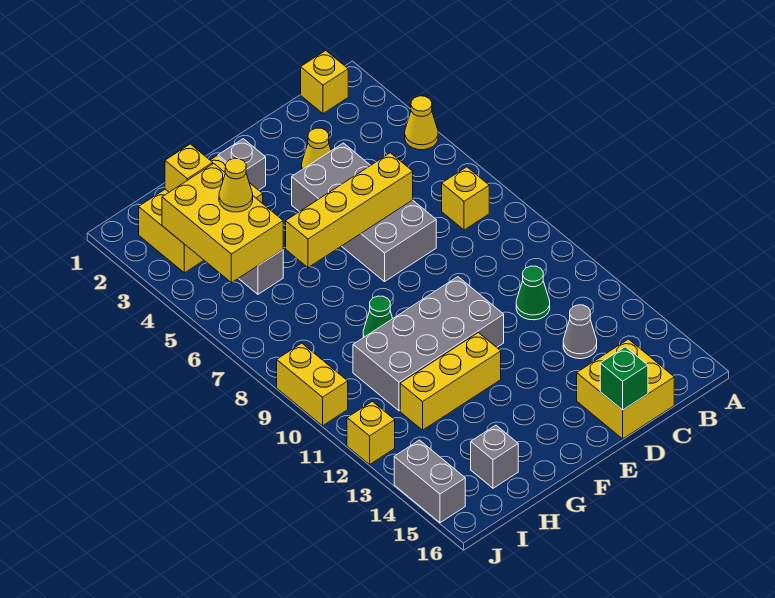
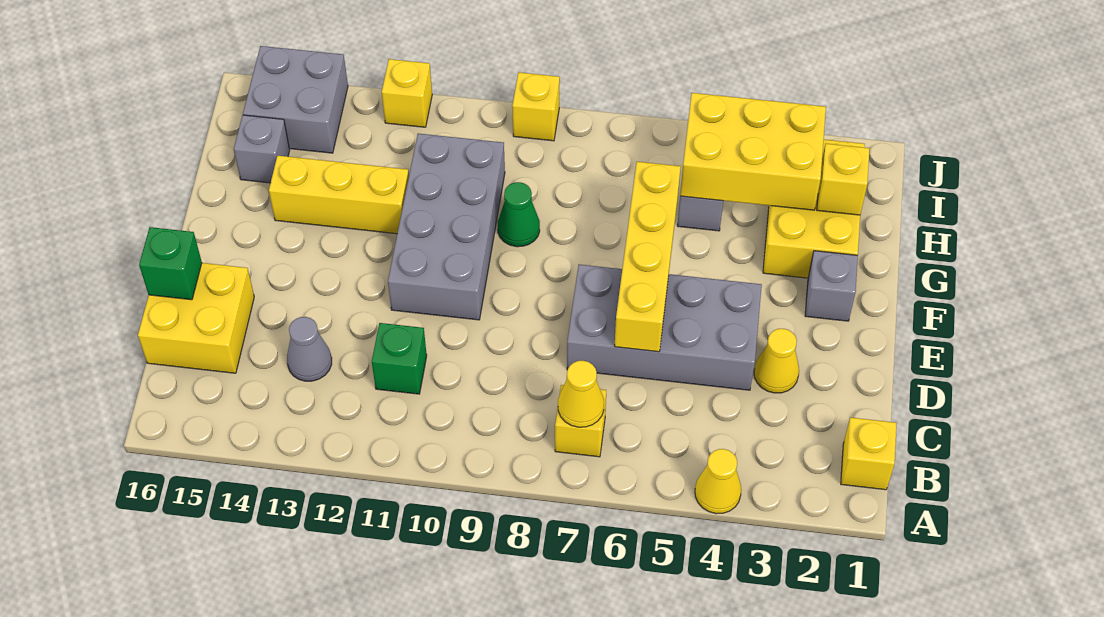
green cone C11 level 1 -> green brick C11 level 1
yellow brick F12:H12 level 1 -> yellow brick G12:G14 level 1
yellow cone H4 level 3 -> yellow cone B7 level 2
yellow brick J9:J10 level 1 -> yellow brick J9 level 1
grey brick J14:J15 level 1 -> grey brick I14:J15 level 1

